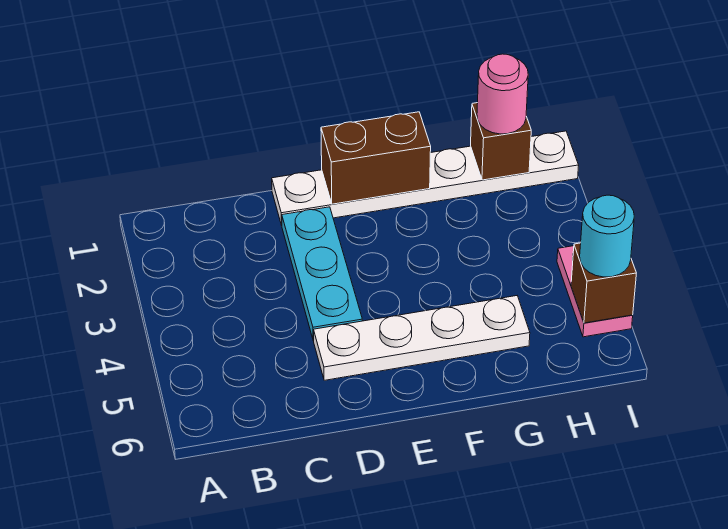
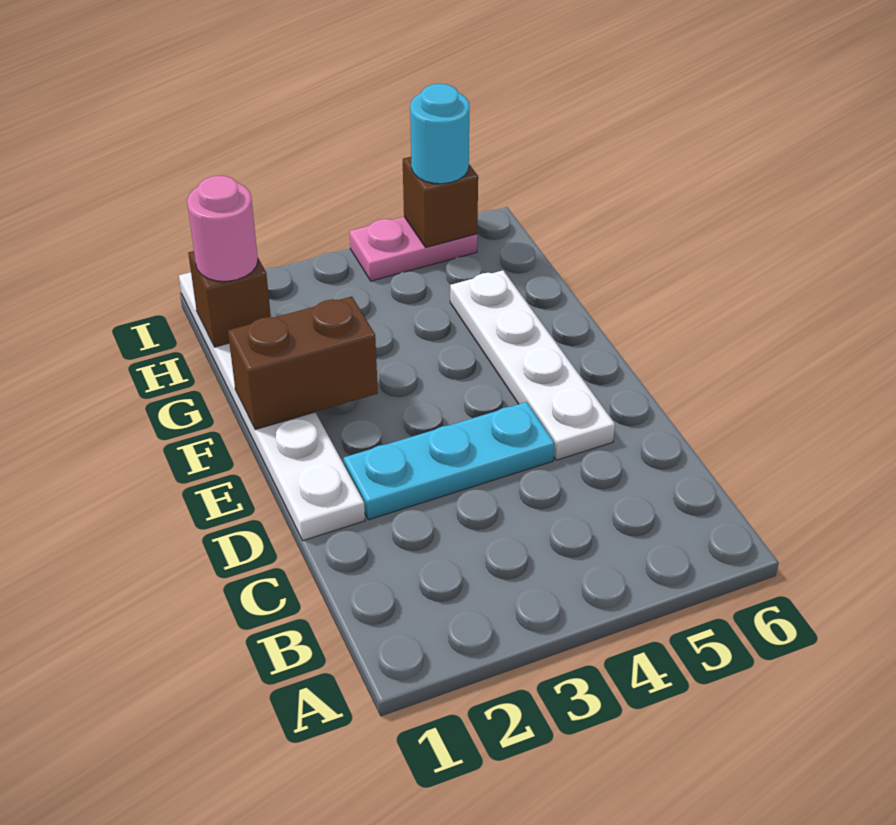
brown brick E1:F1 level 2 -> brown brick F1:F2 level 2

